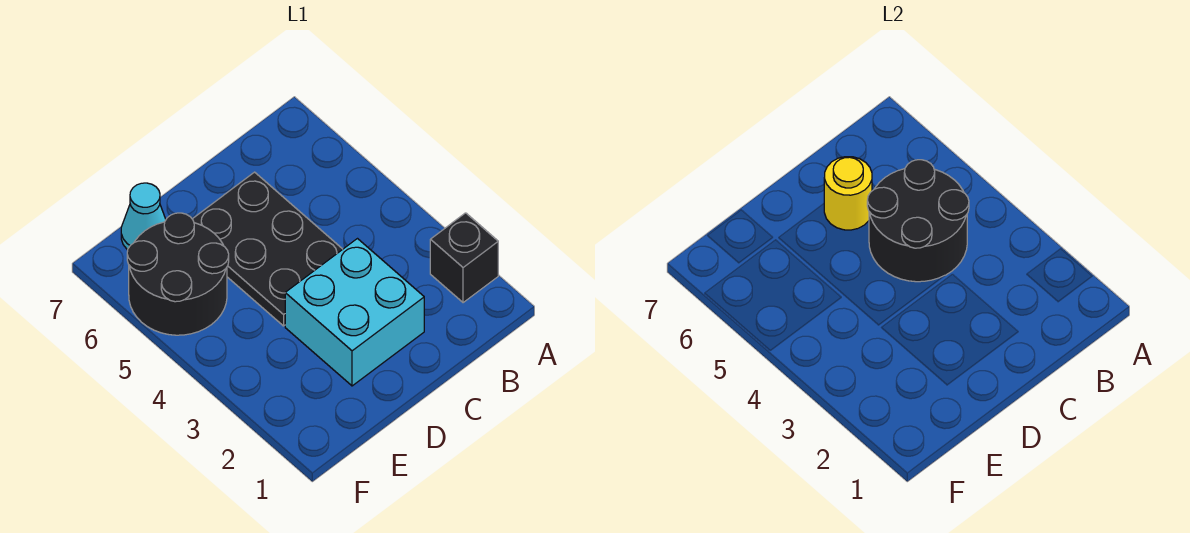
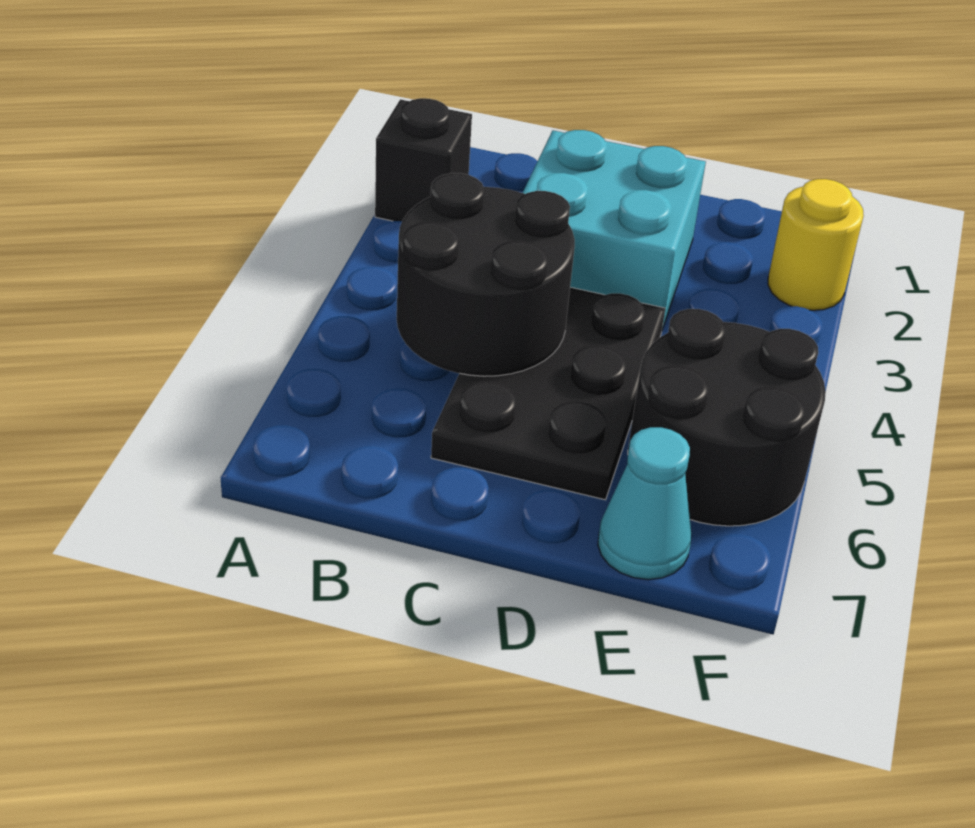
yellow round brick C6 level 2 -> yellow round brick F2 level 1

